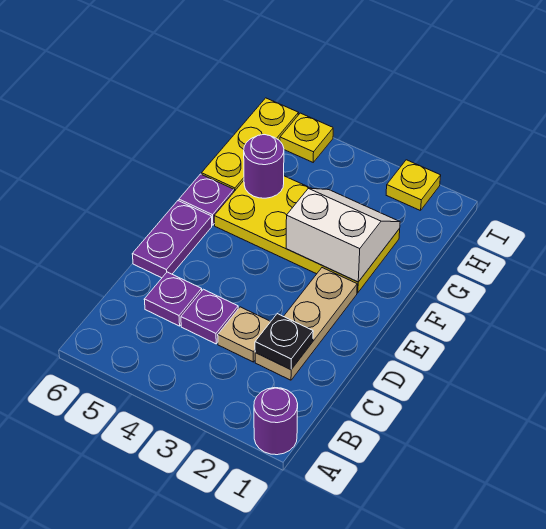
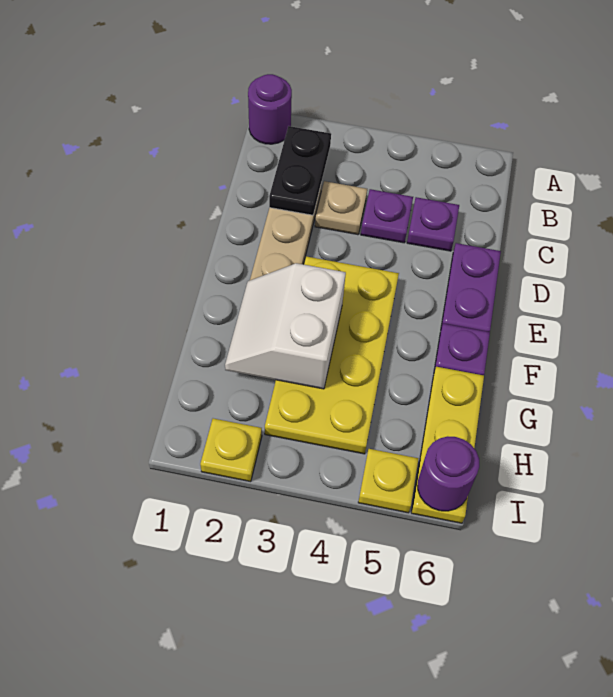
black plate C2 level 2 -> black plate B2:C2 level 2
yellow plate F2:G5 level 1 -> yellow plate E3:H4 level 1
white slope F2:G3 level 2 top F -> white slope F2:G3 level 2 top 3
purple round brick G5 level 2 -> purple round brick I6 level 2

